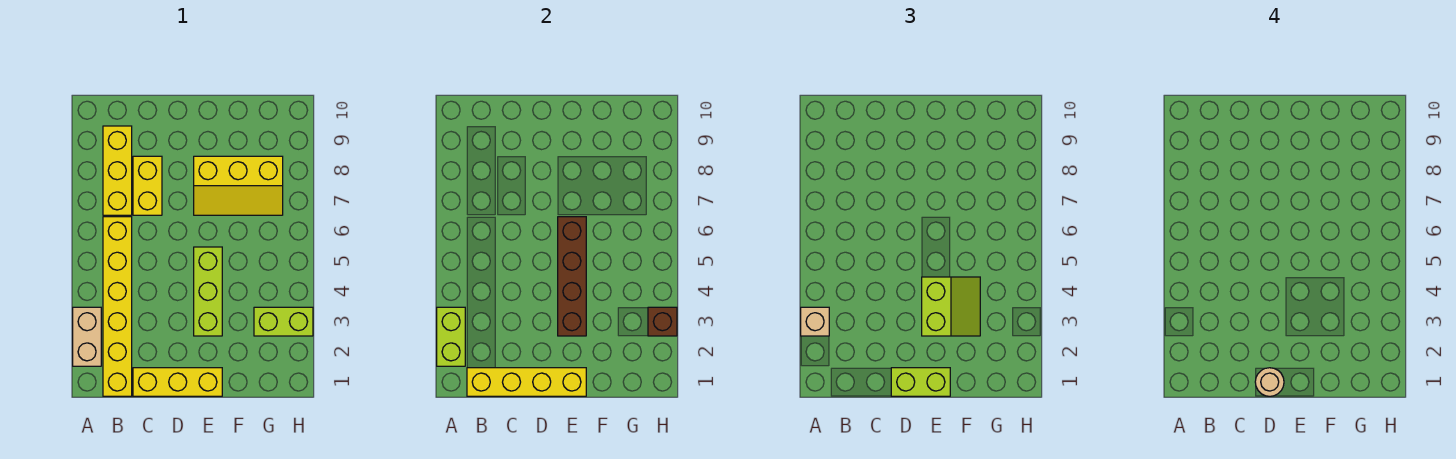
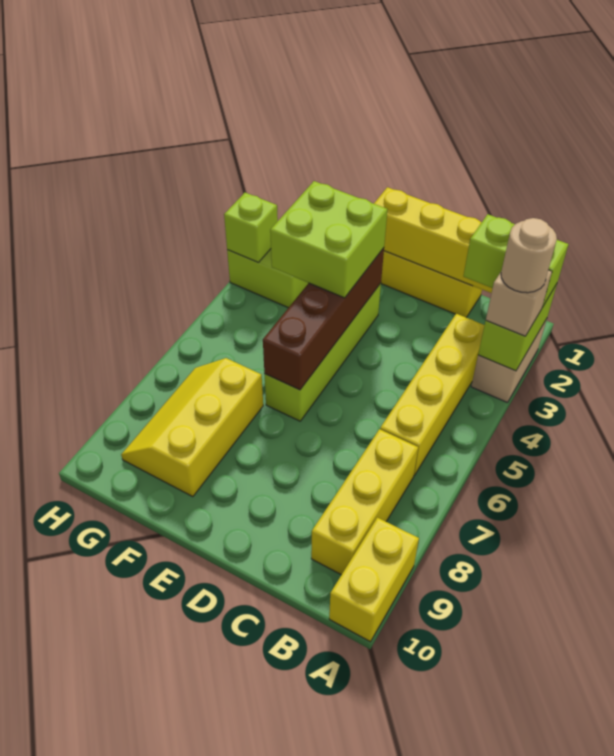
yellow brick B1:B6 level 1 -> yellow brick B3:B6 level 1
yellow brick C7:C8 level 1 -> yellow brick A9:A10 level 1
lime brick D1:E1 level 3 -> lime brick A2:B2 level 3
tan round brick D1 level 4 -> tan round brick A3 level 4
lime brick E3:E5 level 1 -> lime brick E3:E6 level 1
lime slope E3:F4 level 3 top E -> lime brick E3:F4 level 3
yellow slope E7:G8 level 1 top 8 -> yellow slope F7:G9 level 1 top F
brown brick H3 level 2 -> lime brick H3 level 2

